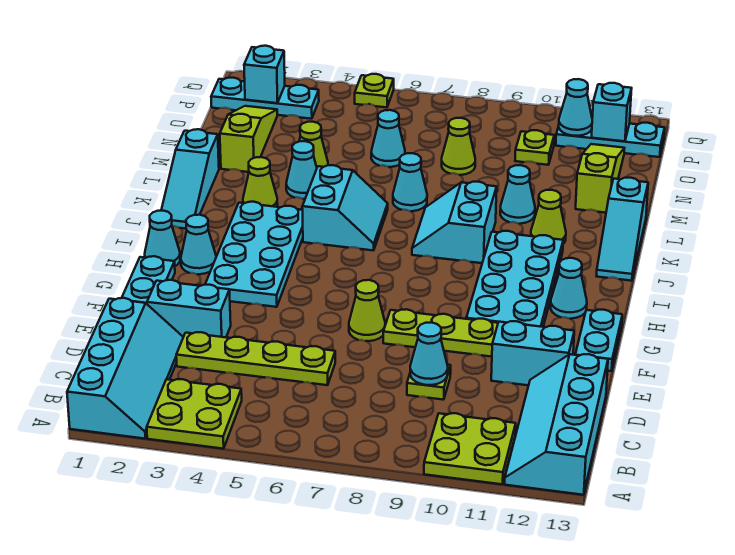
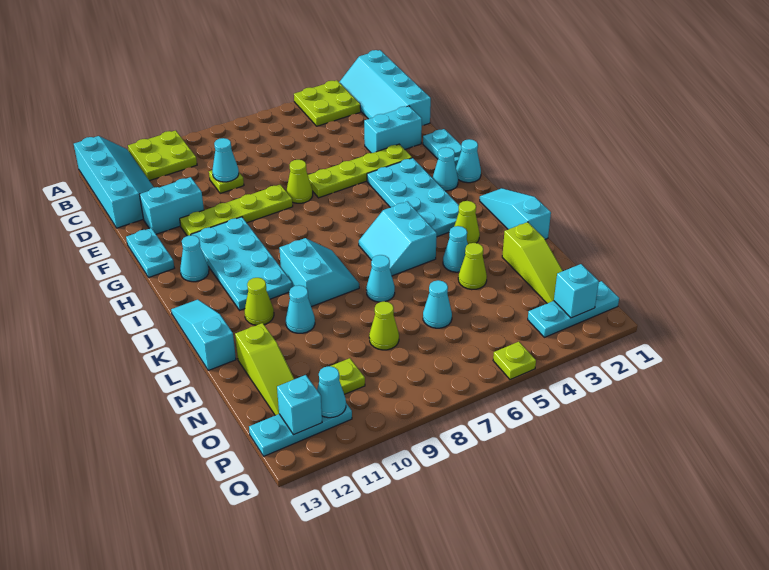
lime plate D3:D6 level 1 -> lime plate F3:F6 level 1

